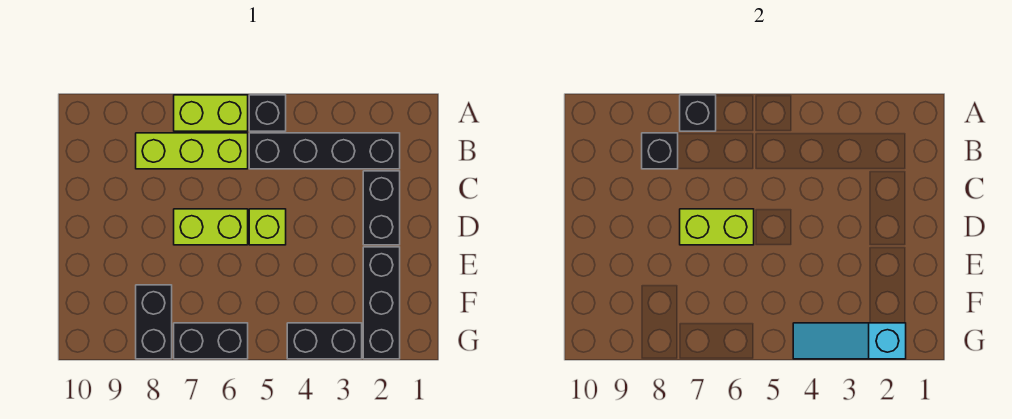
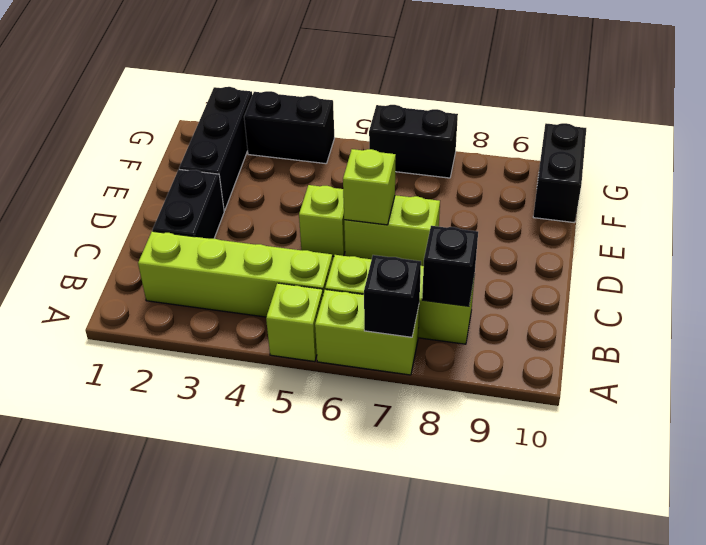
black brick A5 level 1 -> lime brick A5 level 1
black brick B2:B5 level 1 -> lime brick B2:B5 level 1
lime brick D6:D7 level 2 -> lime brick D6 level 2
black brick F8:G8 level 1 -> black brick F10:G10 level 1
cyan slope G2:G4 level 2 top 2 -> none

